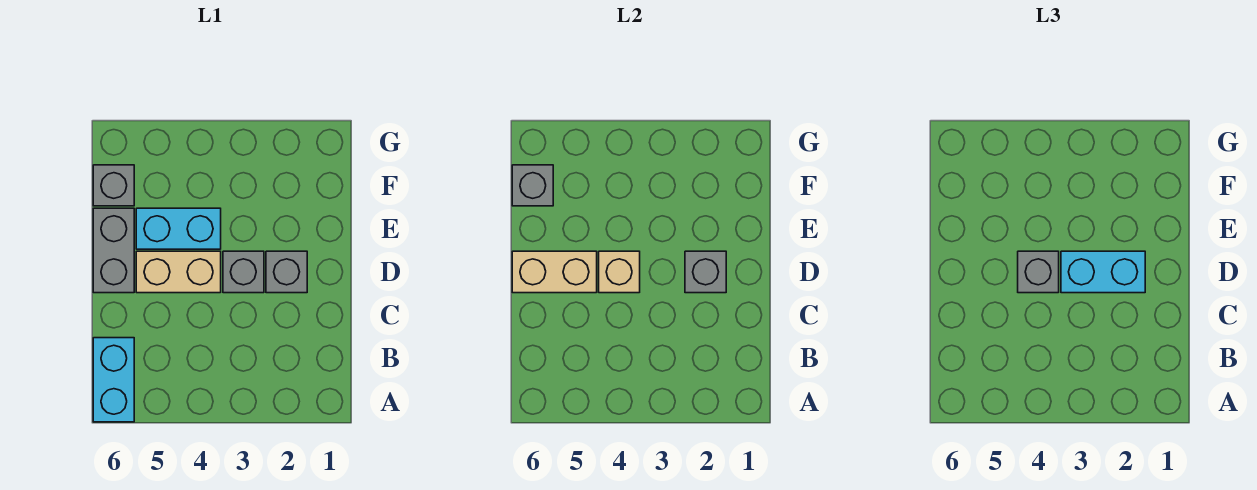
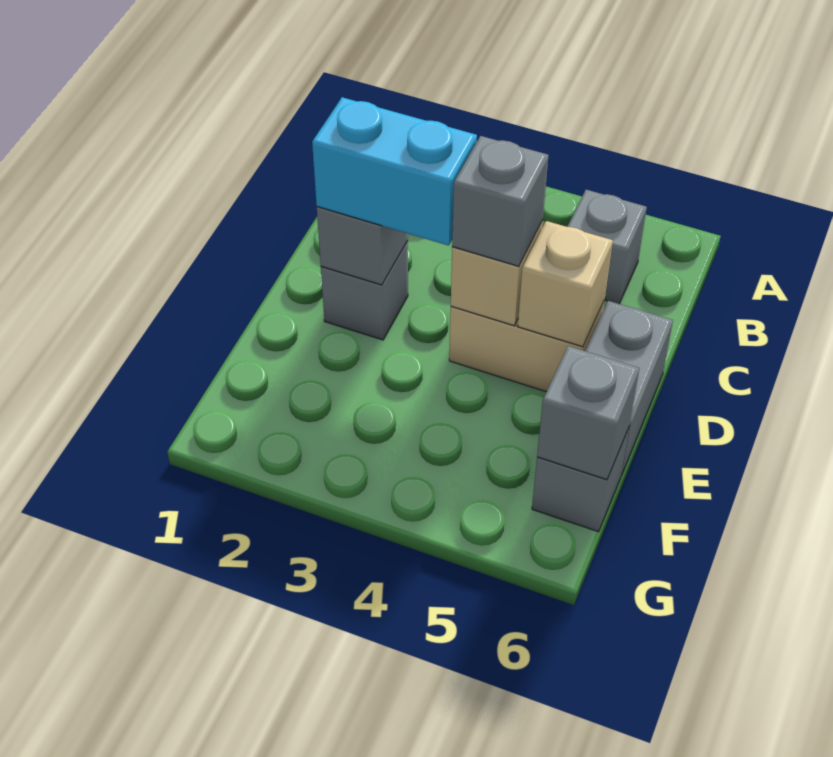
cyan brick A6:B6 level 1 -> none
grey brick D3 level 1 -> grey brick B5 level 1
tan brick D5:D6 level 2 -> tan brick D5 level 2
cyan brick E4:E5 level 1 -> none

